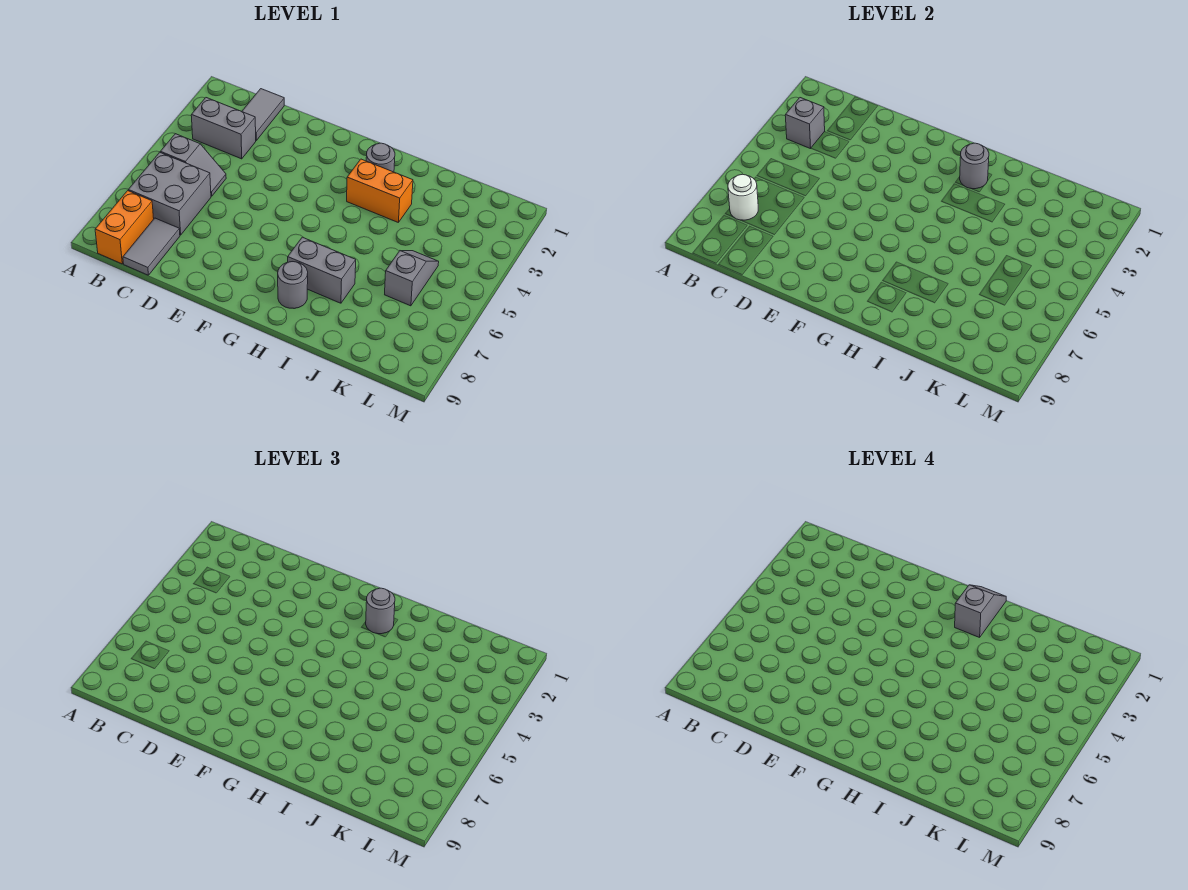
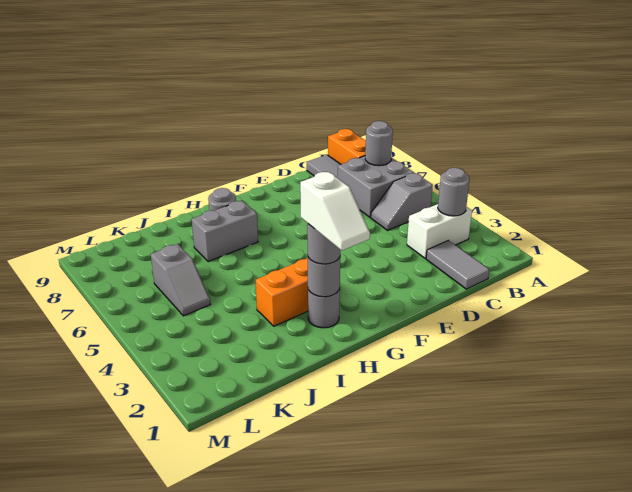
grey brick B3:C3 level 1 -> white brick B3:C3 level 1
grey brick B3 level 2 -> grey round brick B3 level 2
white round brick B7 level 2 -> grey round brick B7 level 2
grey slope H1:H2 level 4 top 2 -> white slope H1:H2 level 4 top 2

